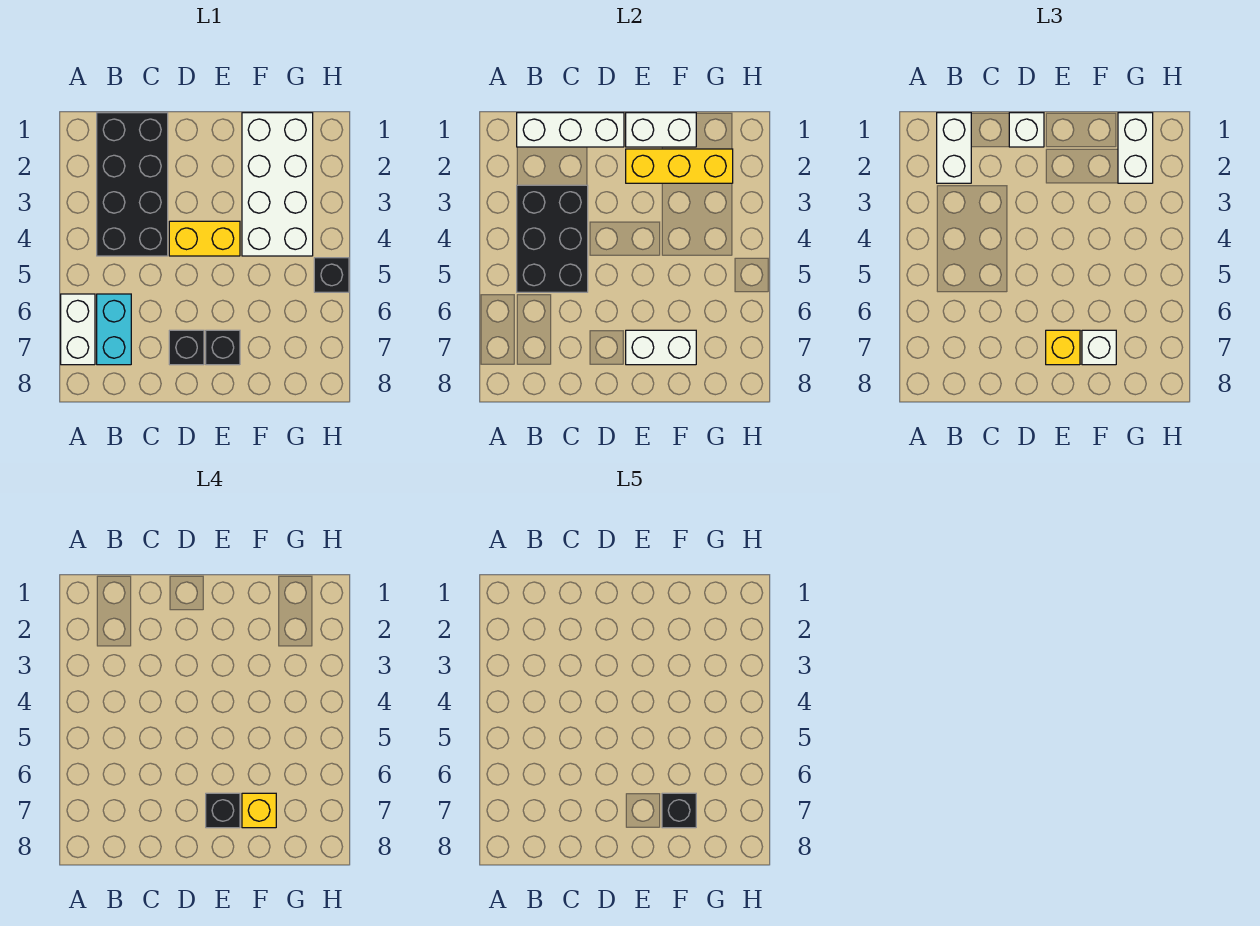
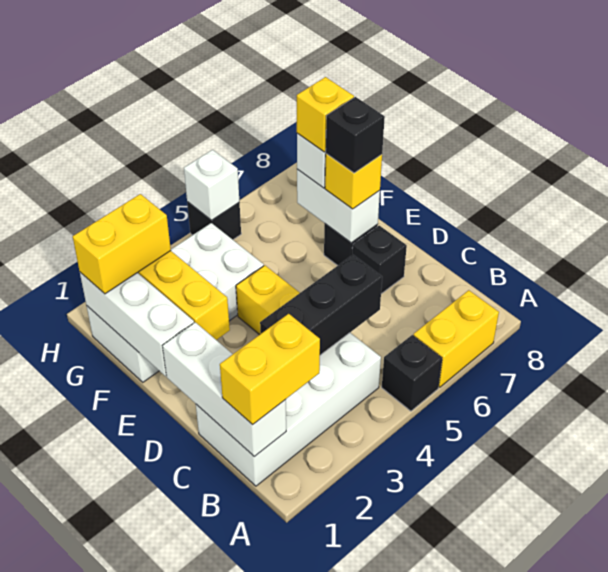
white brick A6:A7 level 1 -> yellow brick A6:A7 level 1
black brick B1:C4 level 1 -> white brick B1:C4 level 1
white brick B1:B2 level 3 -> yellow brick B1:B2 level 3
black brick B3:C5 level 2 -> black brick C3:C5 level 2
cyan brick B6:B7 level 1 -> none
white brick D1 level 3 -> white brick H5 level 2
white brick E1:F1 level 2 -> white brick E1:G1 level 2
black brick F7 level 5 -> black brick A5 level 1
white brick G1:G2 level 3 -> yellow brick G1:G2 level 3

